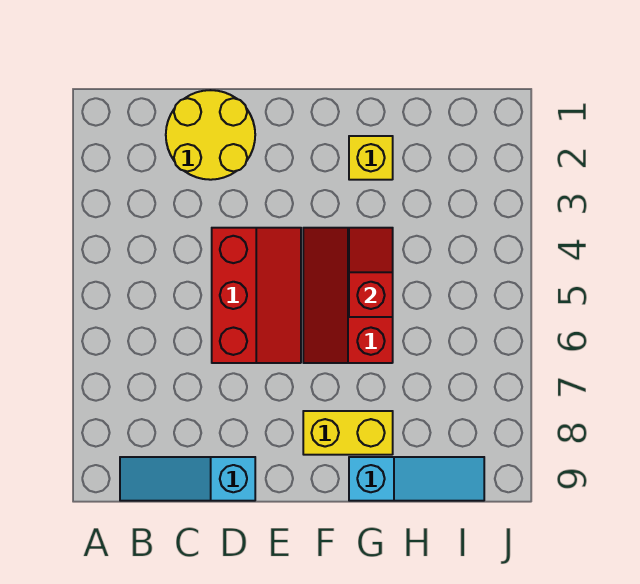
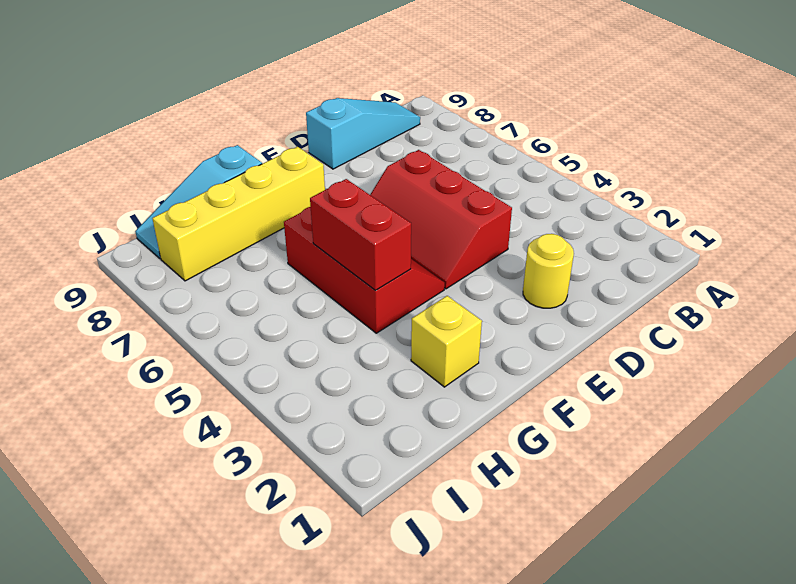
yellow round brick C1:D2 level 1 -> yellow round brick D2 level 1
yellow brick F8:G8 level 1 -> yellow brick F8:I8 level 1
red slope G4:G5 level 2 top 5 -> red brick G4:G5 level 2

